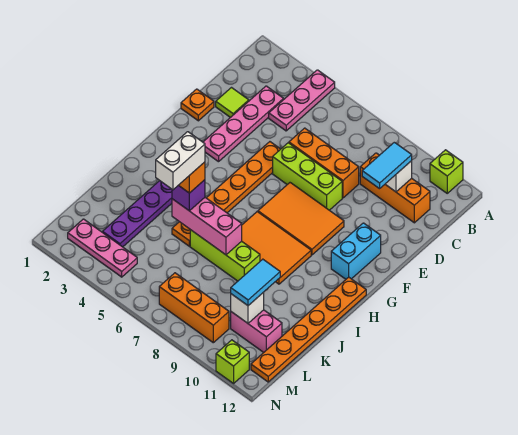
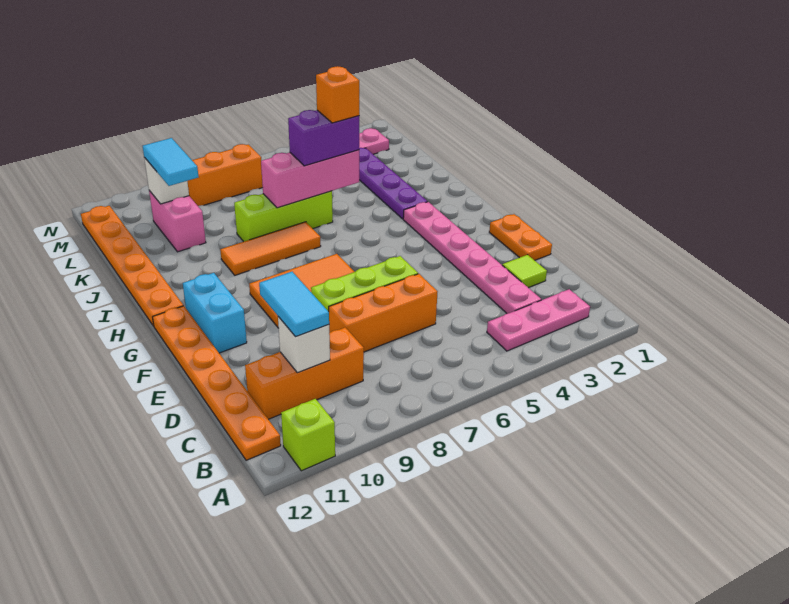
pink plate A4:C4 level 1 -> pink plate B2:B4 level 1
pink plate C3:F3 level 1 -> pink plate C3:H3 level 1
orange plate E1 level 1 -> orange plate E1:F1 level 1
orange plate E5:J5 level 1 -> orange plate B12:G12 level 1
orange tile H7:I9 level 1 -> orange tile I7:I9 level 1
purple brick J5 level 3 -> purple brick J5:J6 level 3
white brick J5:K5 level 5 -> none
pink brick L10:L11 level 1 -> pink brick K10:L10 level 1
lime brick N11 level 1 -> none

